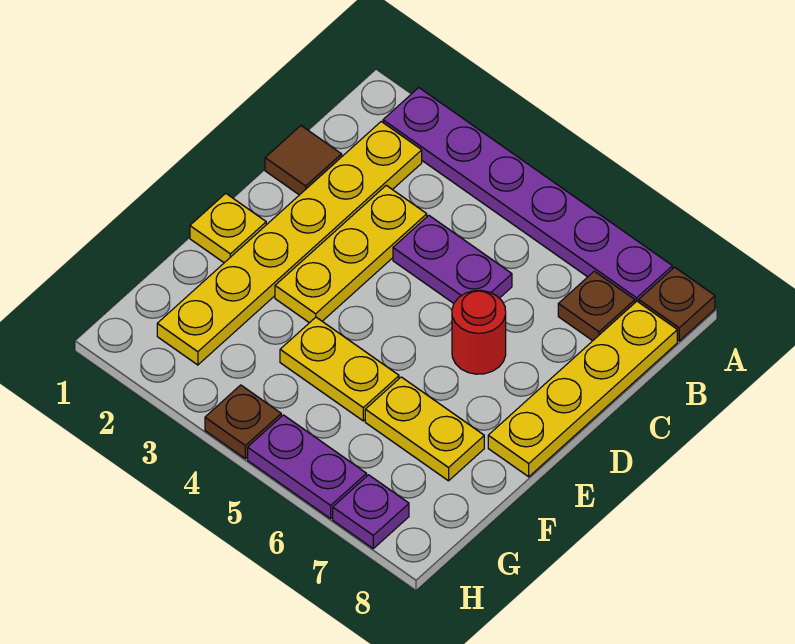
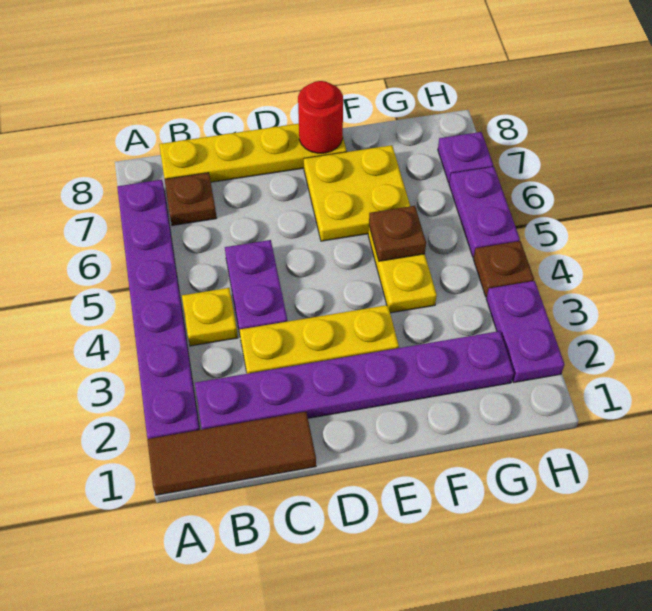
brown plate A8 level 1 -> brown plate F5 level 2
yellow plate B2:G2 level 1 -> purple plate B2:G2 level 1
brown tile C1 level 1 -> brown tile A1:C1 level 1
red round brick D6 level 1 -> red round brick E8 level 2
yellow plate E1 level 1 -> yellow plate B4 level 1
yellow plate F6:F7 level 1 -> yellow plate E6:F7 level 1
none -> purple plate H2:H3 level 1

